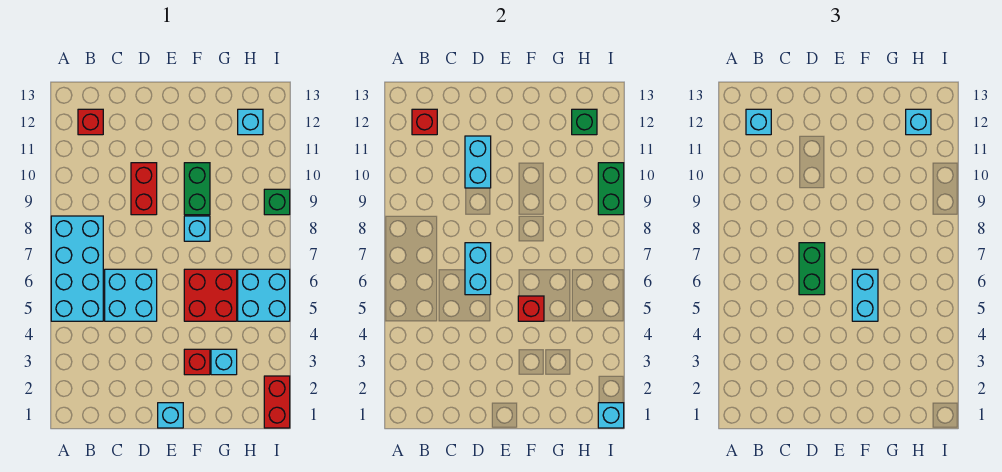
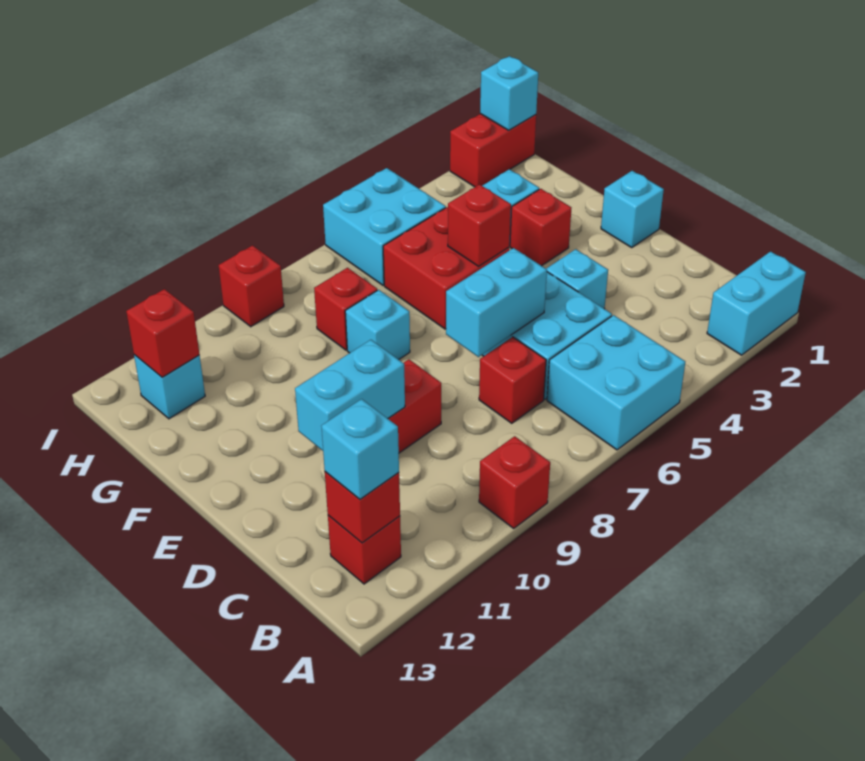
cyan brick A5:B8 level 1 -> cyan brick A5:B6 level 1
none -> red brick A9 level 1
none -> red brick C7 level 1
green brick D6:D7 level 3 -> none
cyan brick F5:F6 level 3 -> cyan brick A1:A2 level 1
green brick F9:F10 level 1 -> none
none -> red brick G8 level 1
green brick H12 level 2 -> red brick H12 level 2
cyan brick H12 level 3 -> cyan brick D4 level 1
green brick I9 level 1 -> red brick I9 level 1
green brick I9:I10 level 2 -> none

